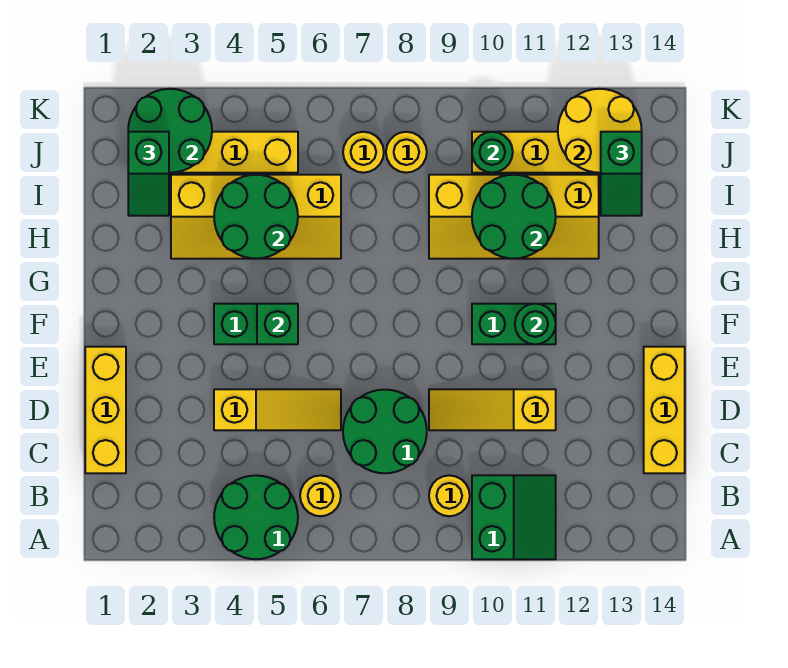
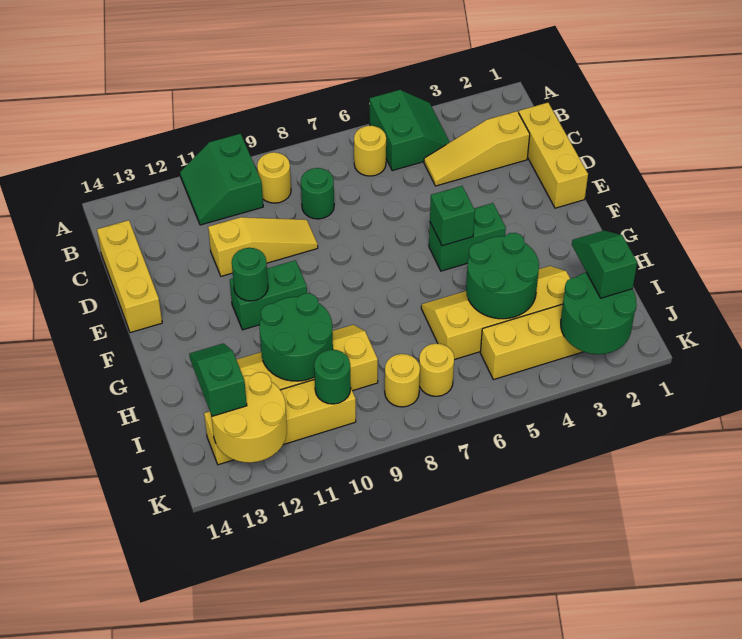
green round brick A4:B5 level 1 -> green slope A4:B5 level 1 top 5
green round brick C7:D8 level 1 -> green round brick C8 level 1
yellow slope D4:D6 level 1 top 4 -> yellow slope C2:C4 level 1 top 2

